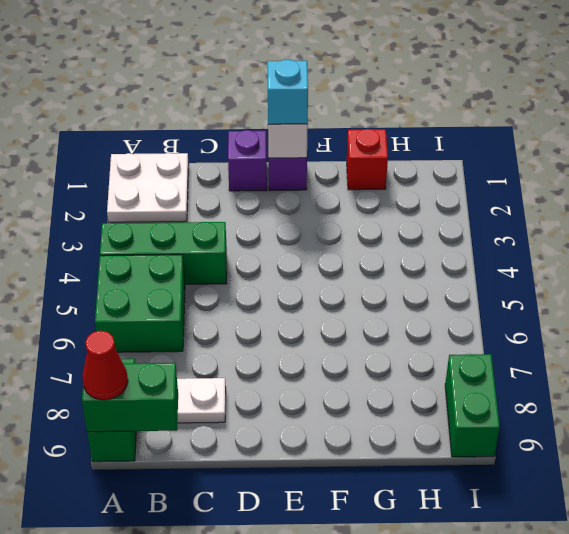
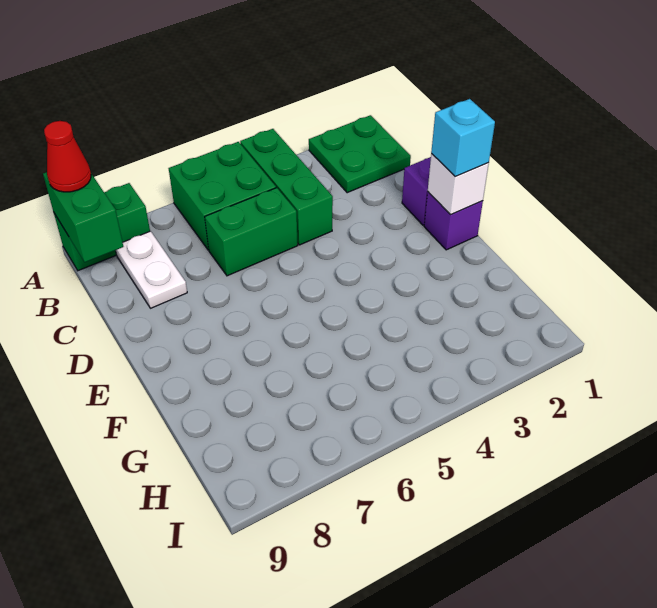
white plate A1:B2 level 1 -> green plate A1:B2 level 1
red brick G1 level 1 -> none
green brick I8:I9 level 1 -> green brick C5:C6 level 1

